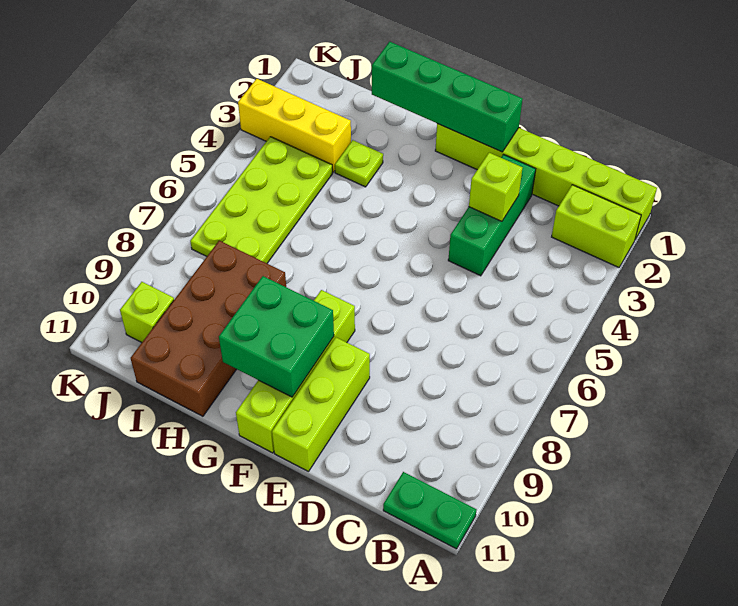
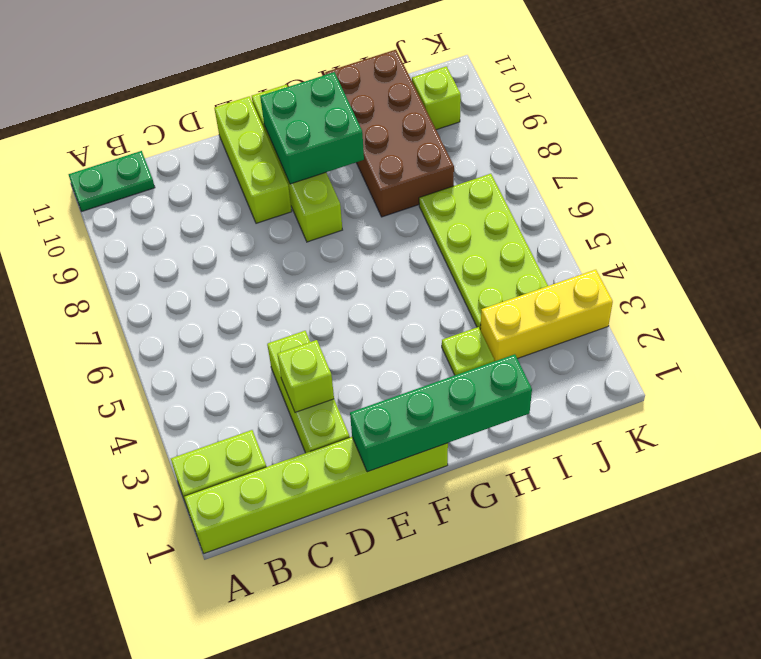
green brick D2:D4 level 1 -> lime brick D2:D4 level 1

